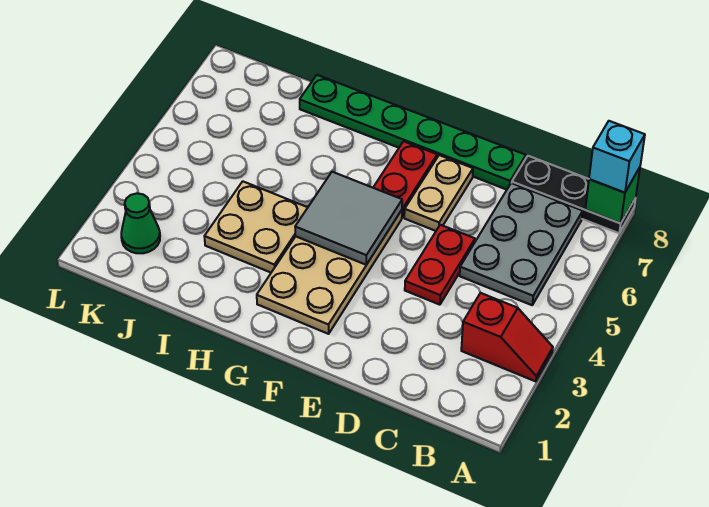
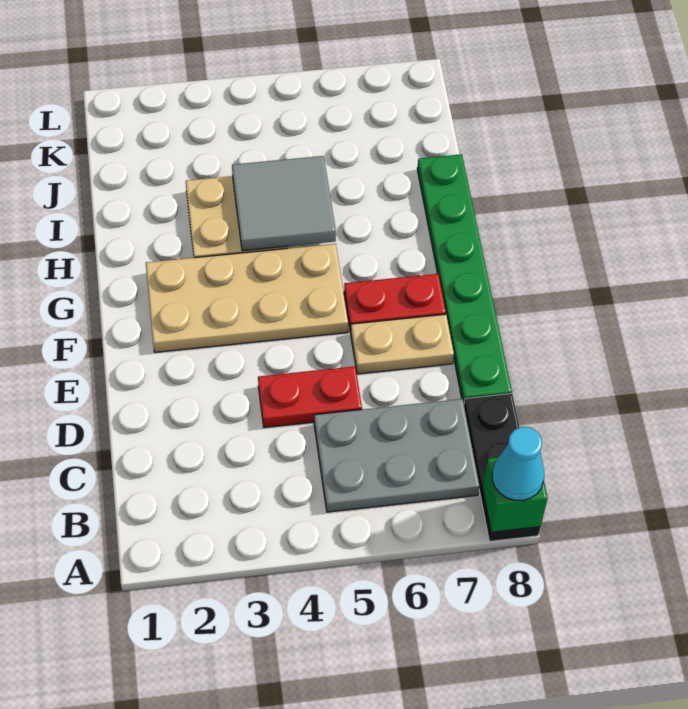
red slope A3:B3 level 1 top B -> none
cyan brick A8 level 3 -> cyan cone A8 level 3
grey tile F4:G5 level 2 -> grey tile H4:I5 level 2
green cone K2 level 1 -> none

